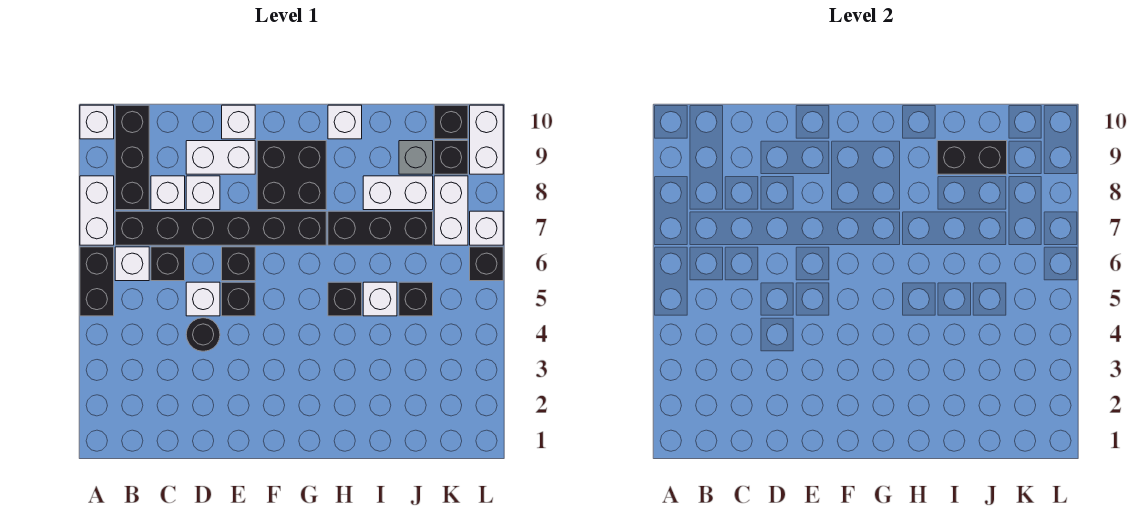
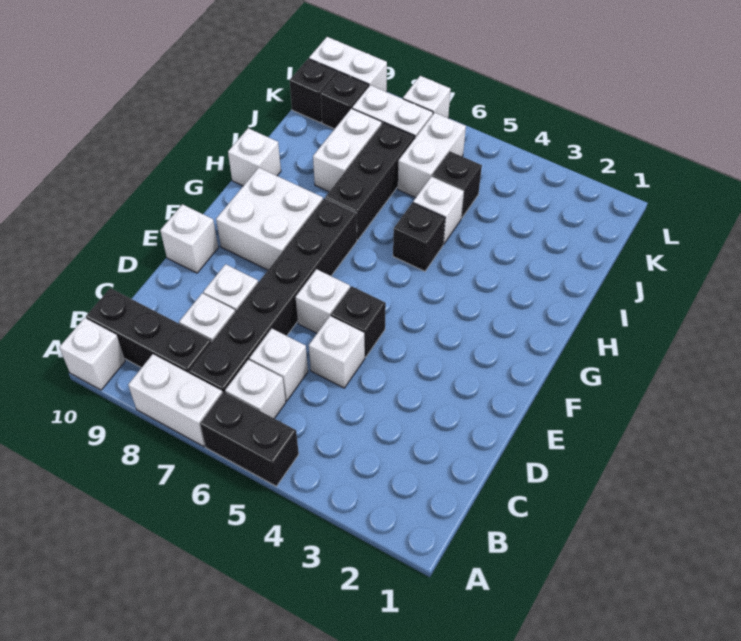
black brick C6 level 1 -> white brick C6 level 1
black round brick D4 level 1 -> none
white brick D9:E9 level 1 -> white brick J6:K6 level 1
black brick E6 level 1 -> white brick E6 level 1
black brick F8:G9 level 1 -> white brick F8:G9 level 1
black brick I9:J9 level 2 -> none
grey brick J9 level 1 -> none
black brick L6 level 1 -> none

